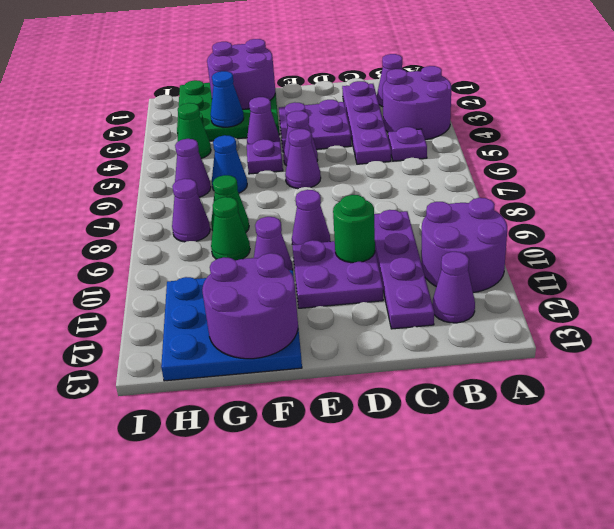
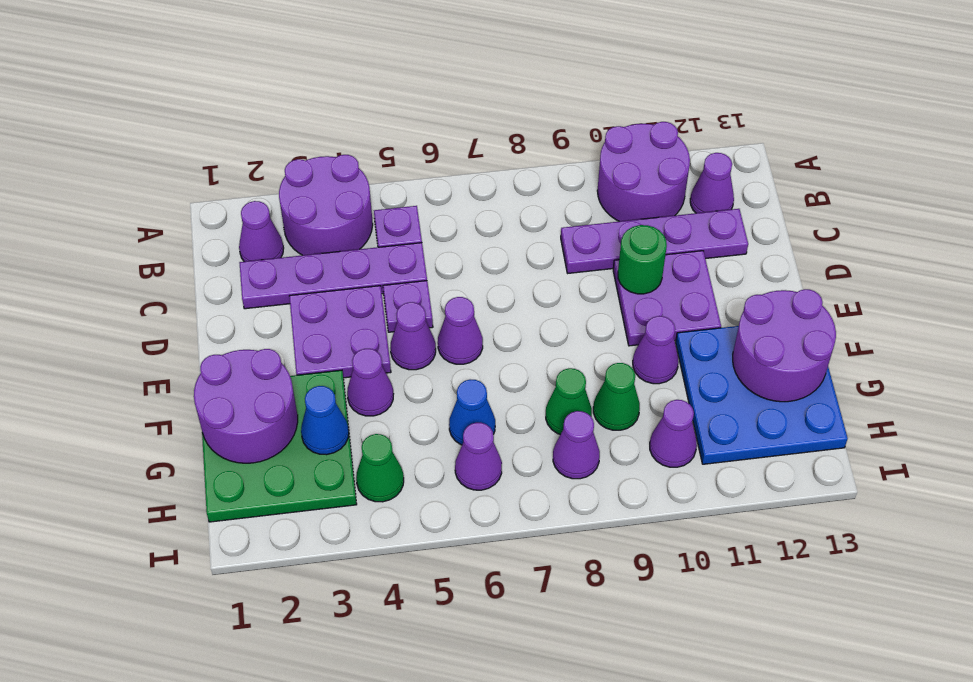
purple cone E9 level 1 -> purple cone H10 level 1
purple plate F5 level 1 -> purple plate D5 level 1

